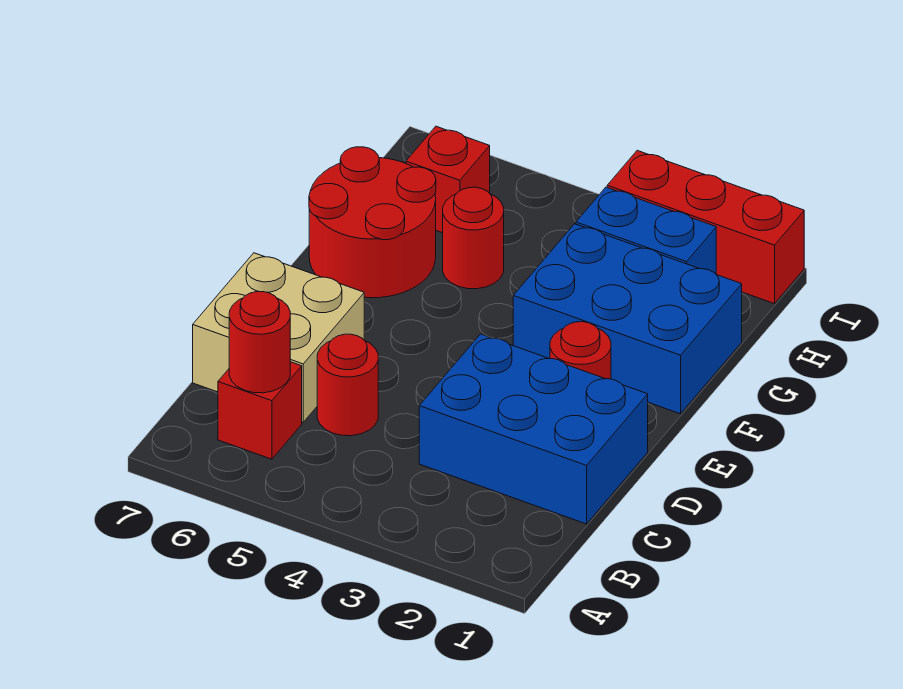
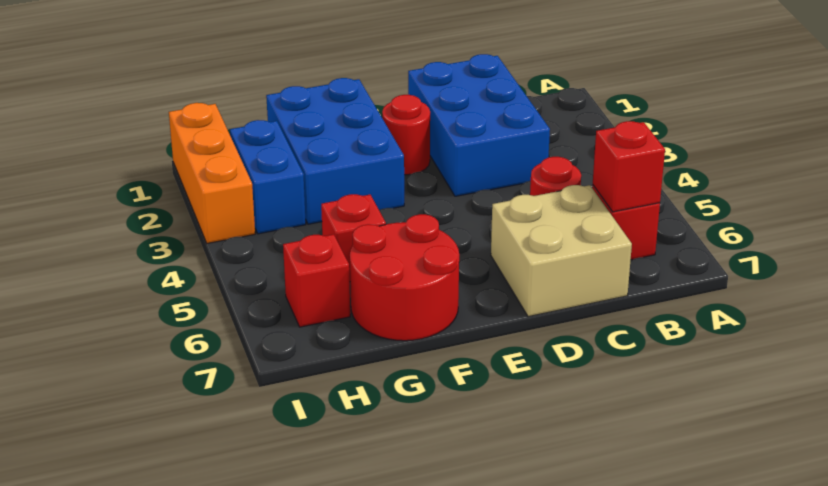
red round brick B6 level 2 -> red brick B6 level 2
red round brick G5 level 1 -> red brick G5 level 1
red brick I1:I3 level 1 -> orange brick I1:I3 level 1

